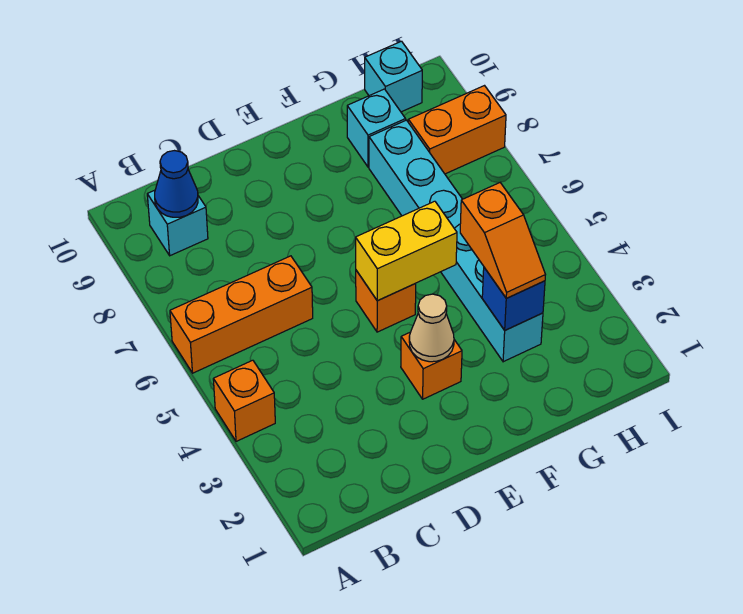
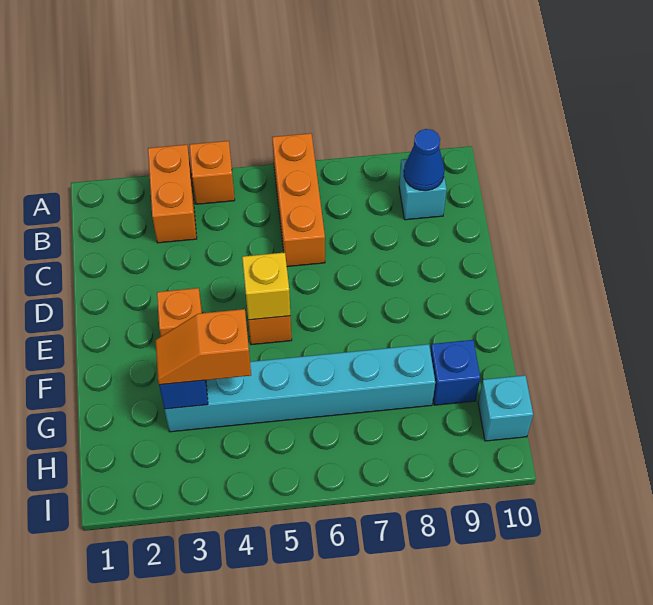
tan cone E3 level 2 -> none
yellow brick E5:F5 level 2 -> yellow brick E5 level 2
cyan brick G9 level 1 -> blue brick G9 level 1
orange brick H8:I8 level 1 -> orange brick A3:B3 level 1

